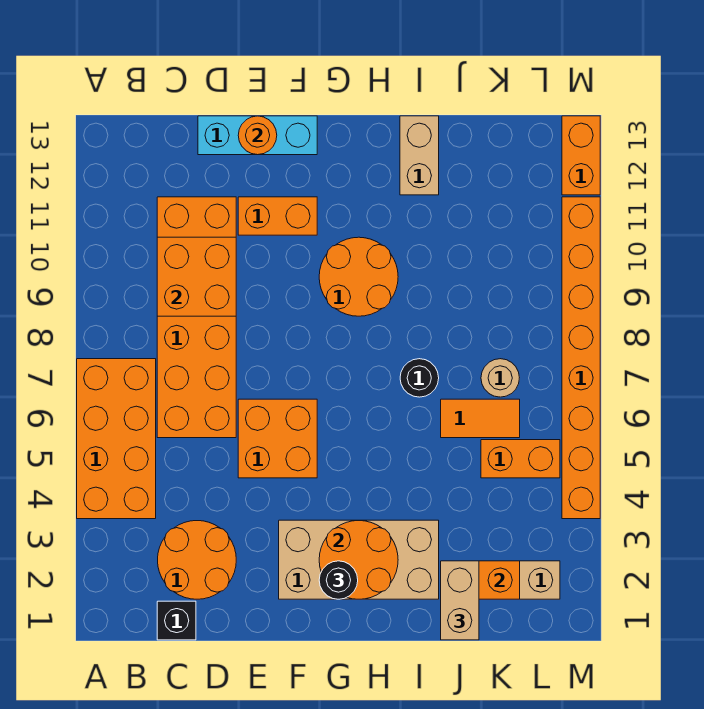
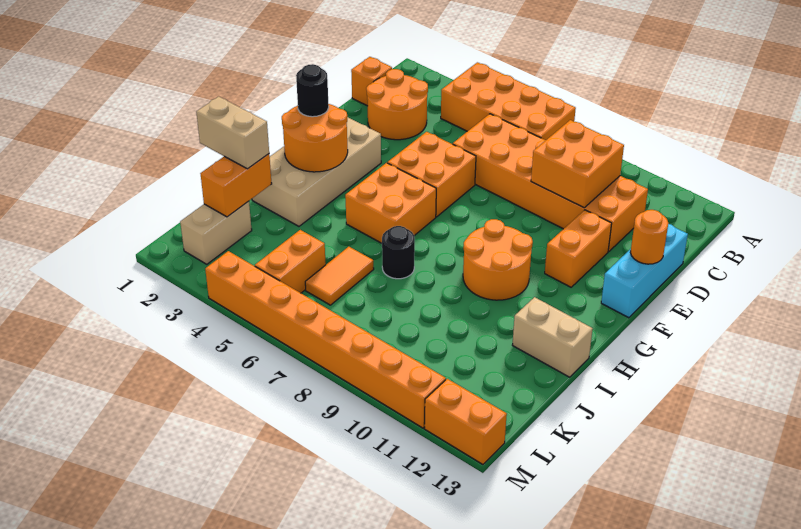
black brick C1 level 1 -> orange brick C1 level 1
none -> orange brick G5:H6 level 1
tan round brick K7 level 1 -> none

